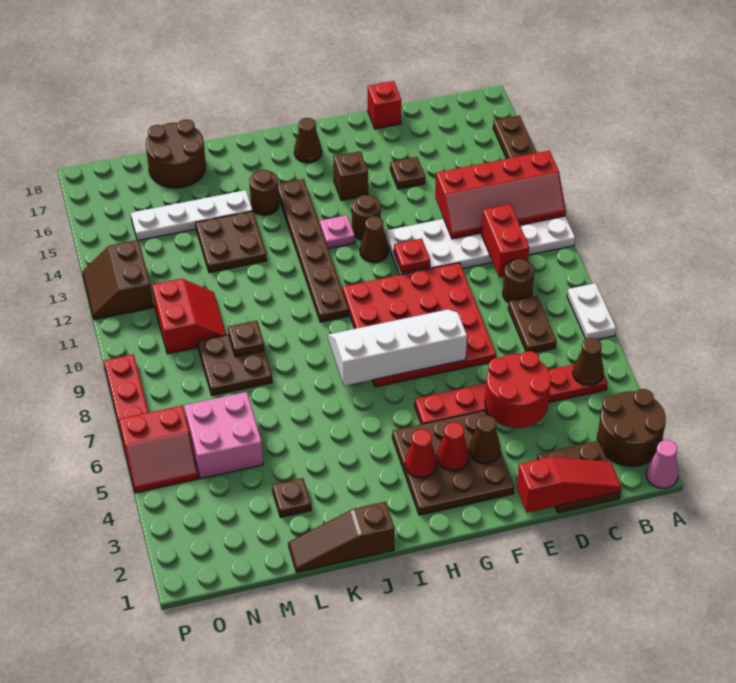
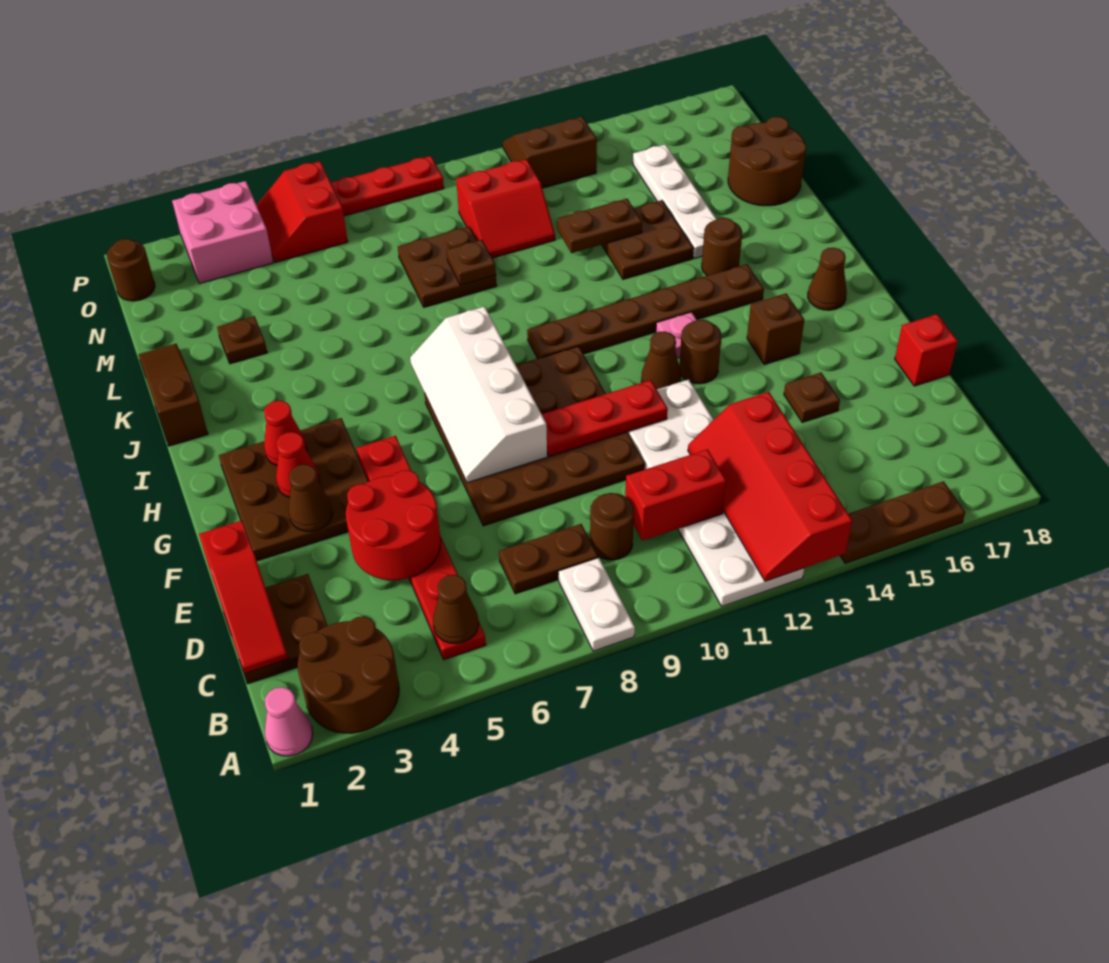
white plate A7:A8 level 1 -> white plate A8:B8 level 1
red plate E7:H10 level 1 -> brown plate E7:H10 level 1
white slope F7:I8 level 2 top 7 -> white slope F7:I8 level 2 top 8
red plate F11 level 2 -> red plate F9:F11 level 2
none -> brown plate L12:L13 level 2
pink brick M5:N6 level 1 -> pink brick O3:P4 level 1
none -> brown round brick O1 level 1

